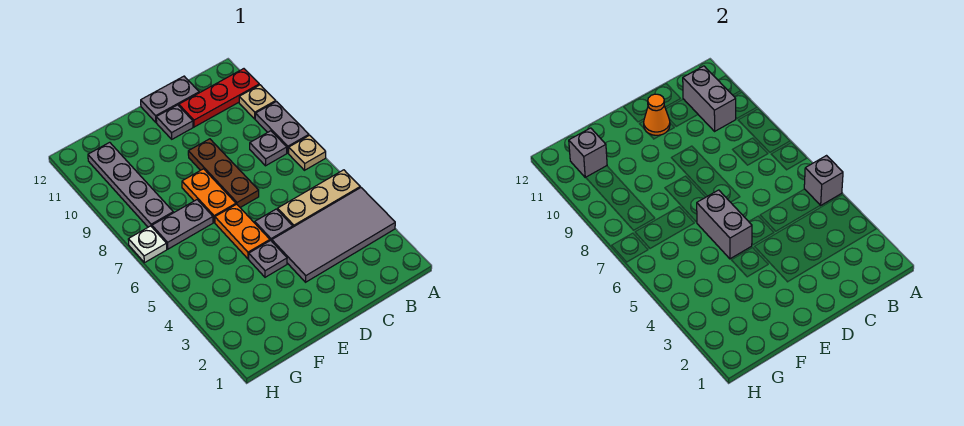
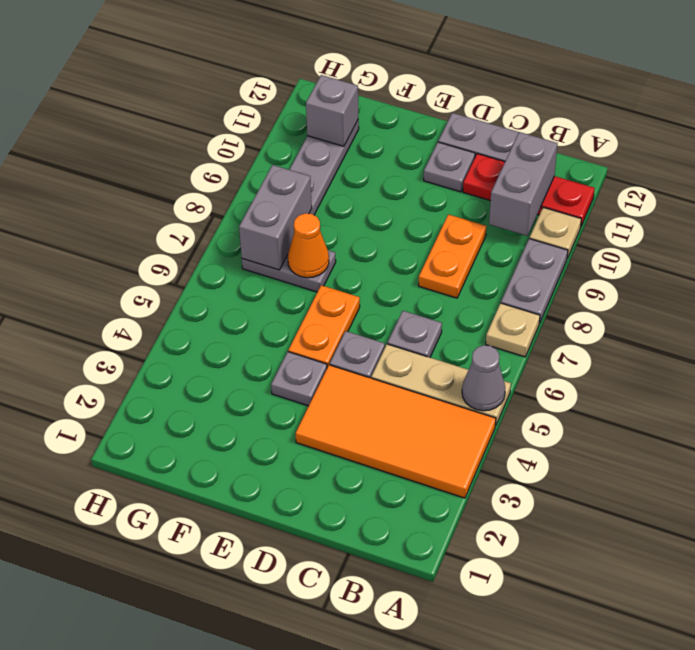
grey tile A3:D4 level 1 -> orange tile A3:D4 level 1
grey brick A5 level 2 -> grey cone A5 level 2
grey plate B8 level 1 -> grey plate C6 level 1
brown plate D7:D9 level 1 -> none
orange cone D11 level 2 -> orange cone F7 level 2
grey brick E5:E6 level 2 -> grey brick G7:G8 level 2
orange plate E7:E8 level 1 -> orange plate C8:C9 level 1
white plate H7 level 1 -> none

